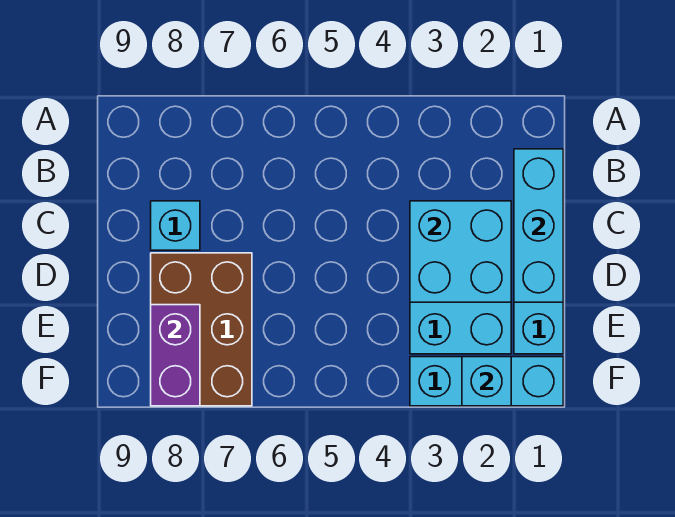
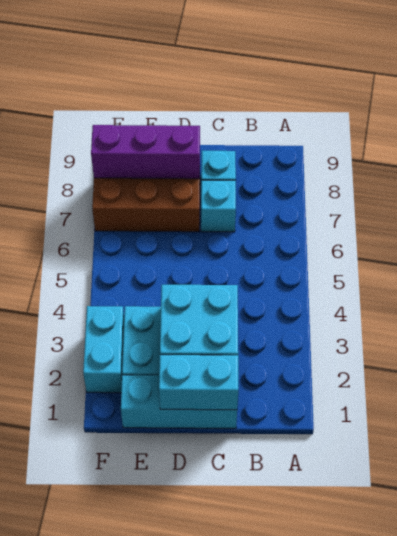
cyan brick B1:D1 level 2 -> cyan brick C1:D1 level 2
purple brick E8:F8 level 2 -> purple brick D8:F8 level 2
cyan brick F1:F3 level 1 -> cyan brick F2:F3 level 1
cyan brick F2 level 2 -> cyan brick C7 level 1

